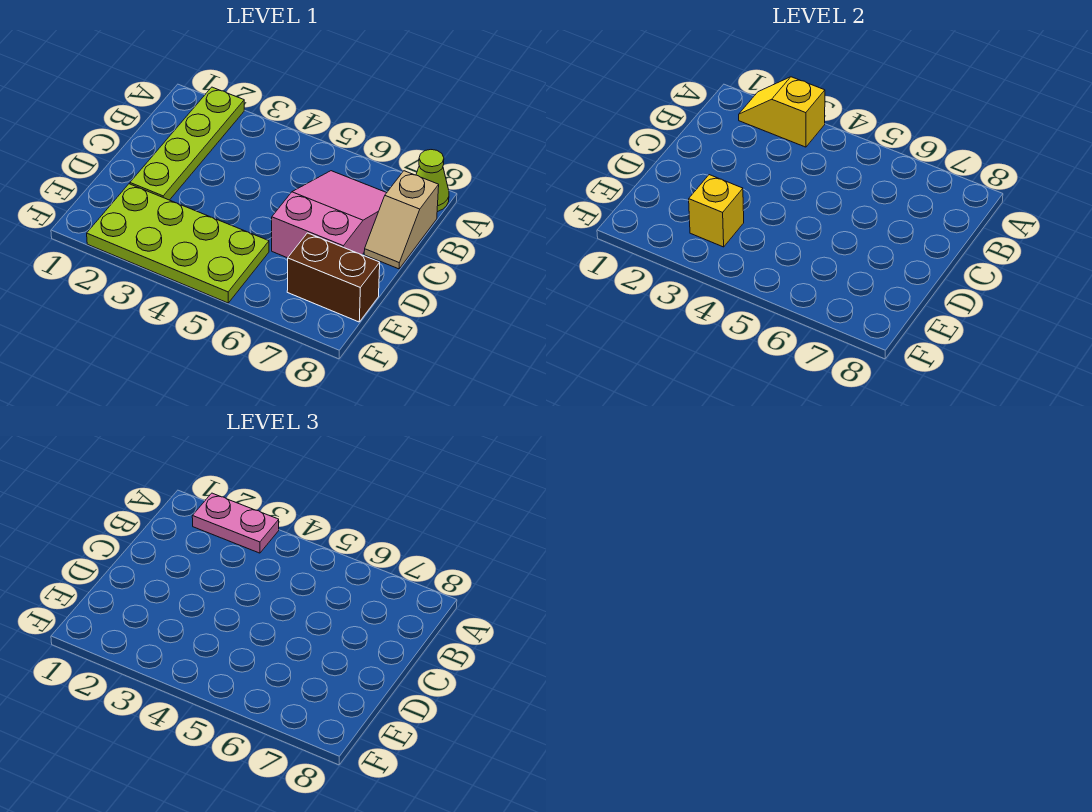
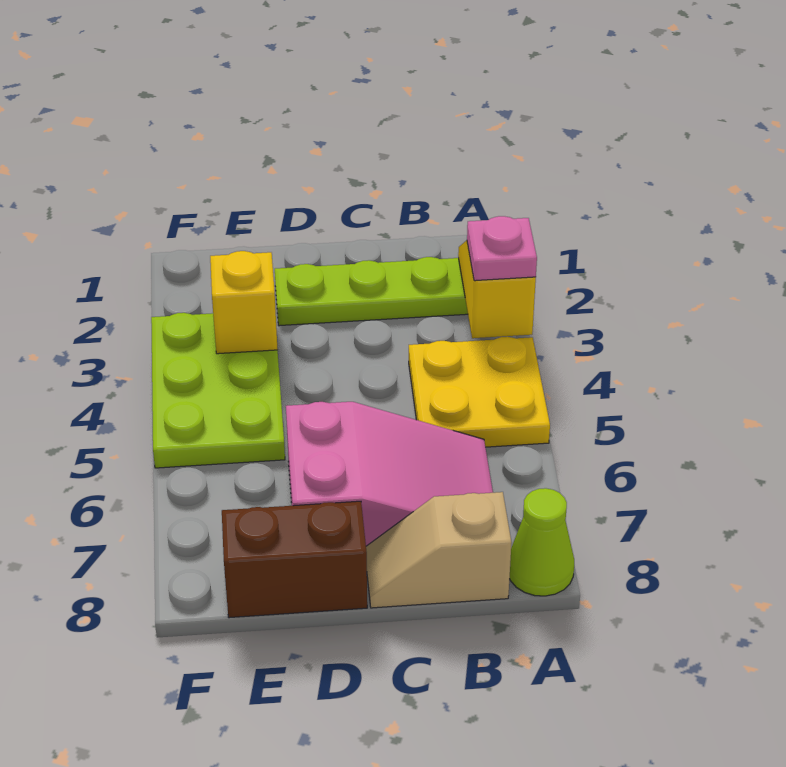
pink plate A2:A3 level 3 -> pink plate A3 level 3
none -> yellow plate A4:B5 level 1
lime plate E2:F5 level 1 -> lime plate E3:F5 level 1
brown brick E7:E8 level 1 -> brown brick D8:E8 level 1

